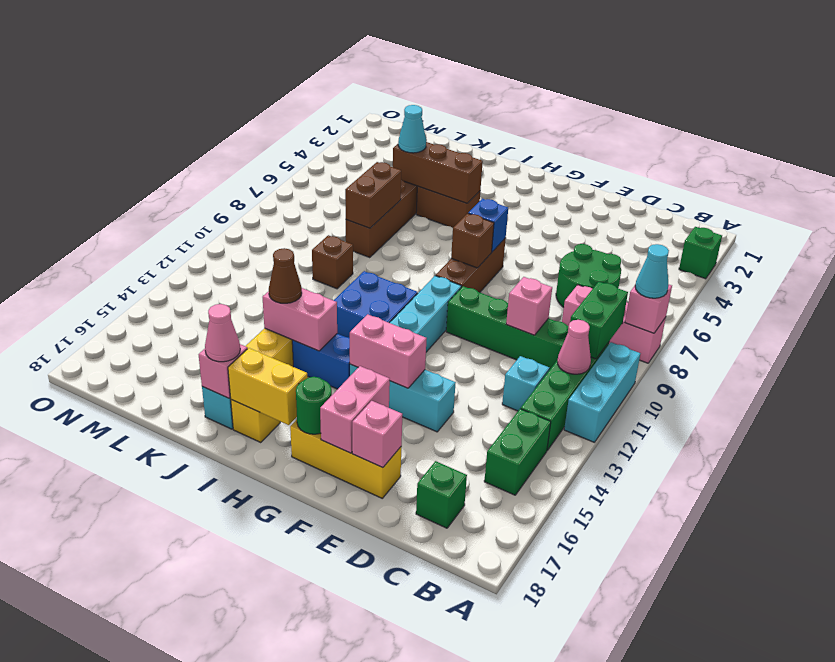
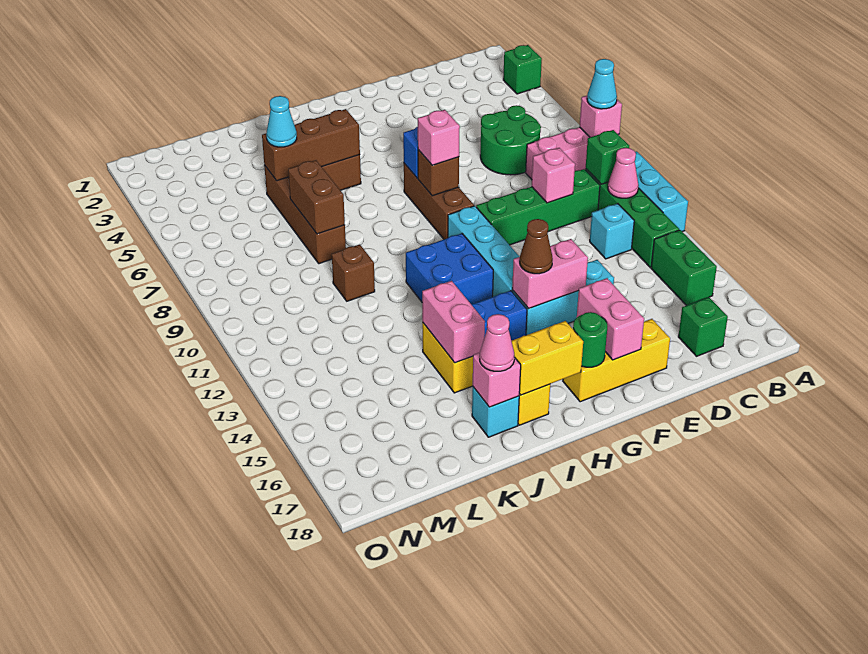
green brick B9:B10 level 2 -> green brick B10 level 2
pink brick E17 level 2 -> pink brick G8 level 3
pink brick I14:J14 level 2 -> pink brick J14:J15 level 2
brown cone J14 level 3 -> brown cone G14 level 3

